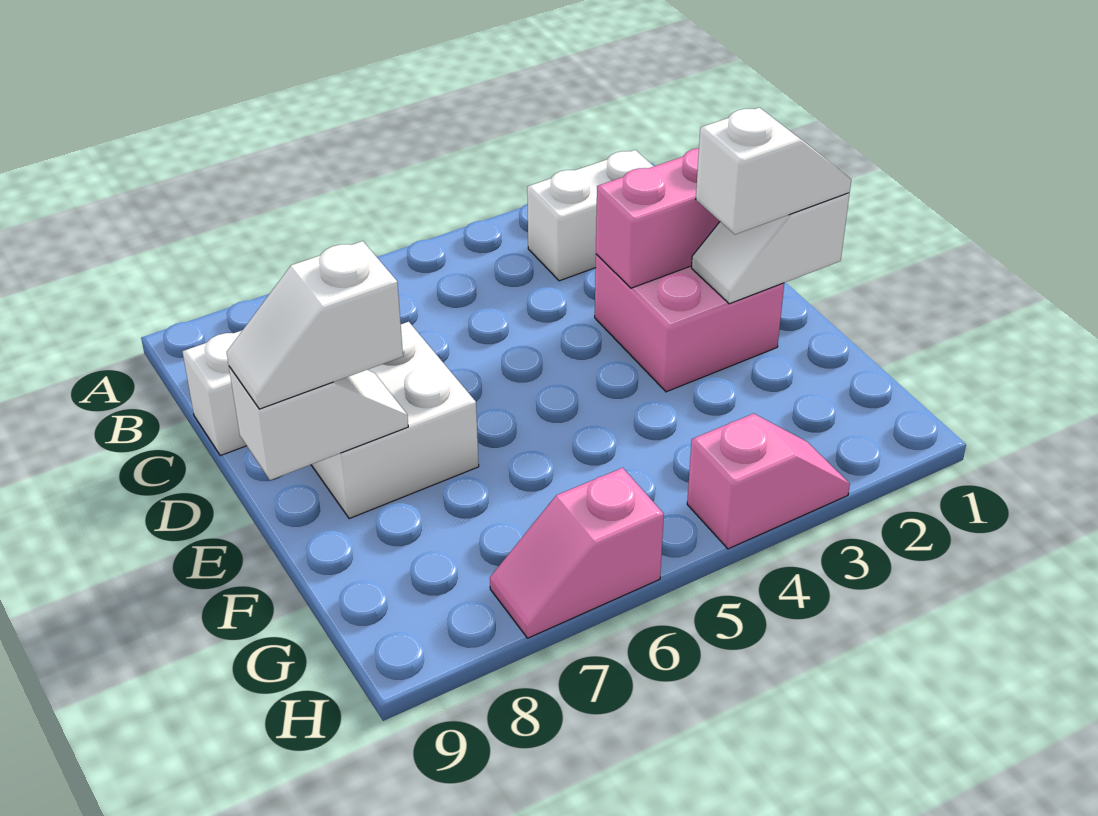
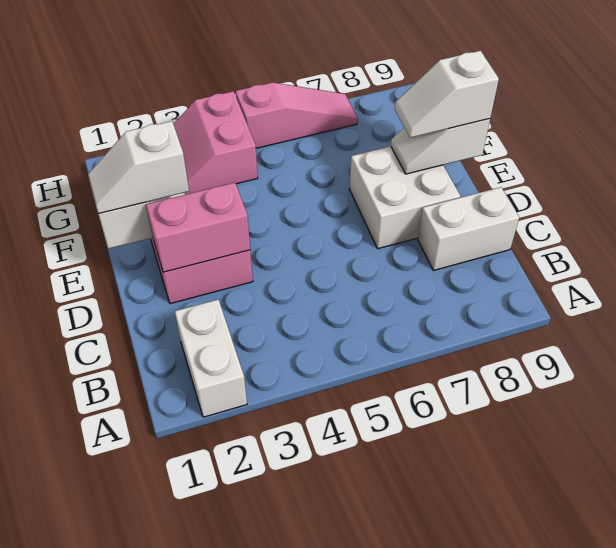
white brick B2:B3 level 1 -> white brick A2:B2 level 1
white slope E8:E9 level 3 top 8 -> white slope E8:E9 level 3 top 9
pink slope H3:H4 level 1 top 4 -> pink slope G3:H4 level 1 top 4
pink slope H6:H7 level 1 top 6 -> pink slope H5:H7 level 1 top 5

